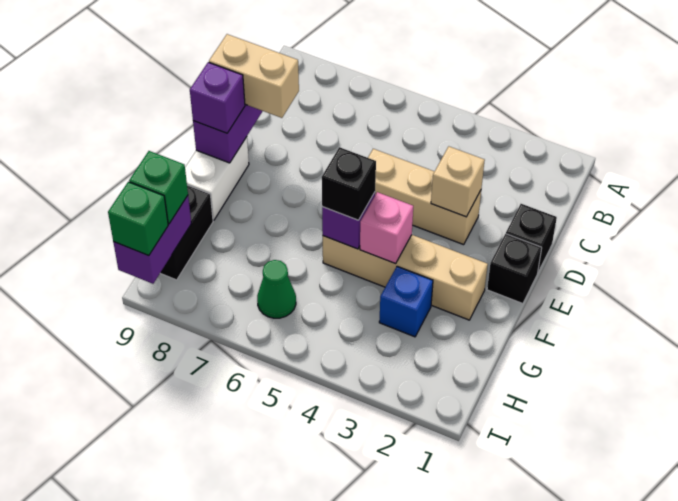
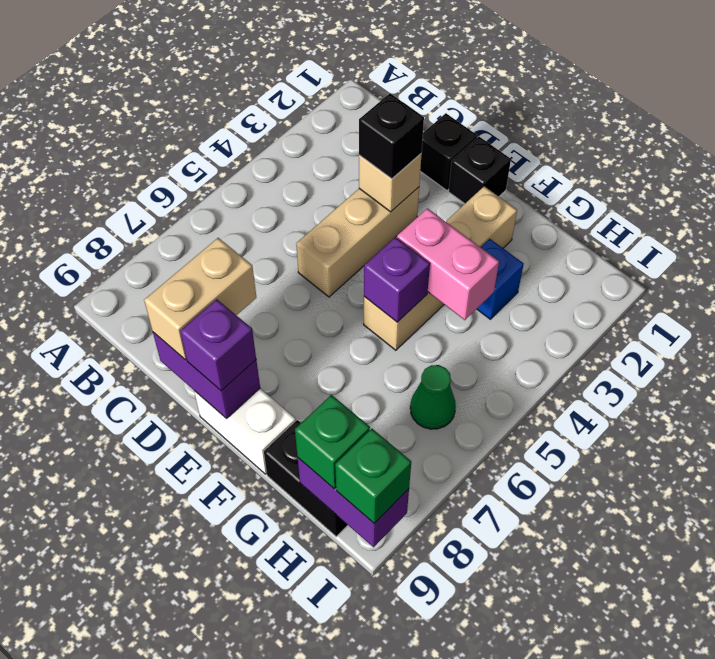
pink brick F4 level 2 -> pink brick F4:G4 level 2
black brick F5 level 3 -> black brick D3 level 3

